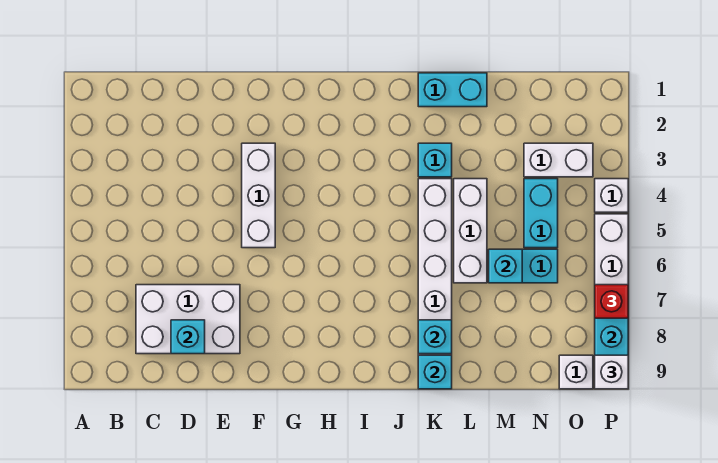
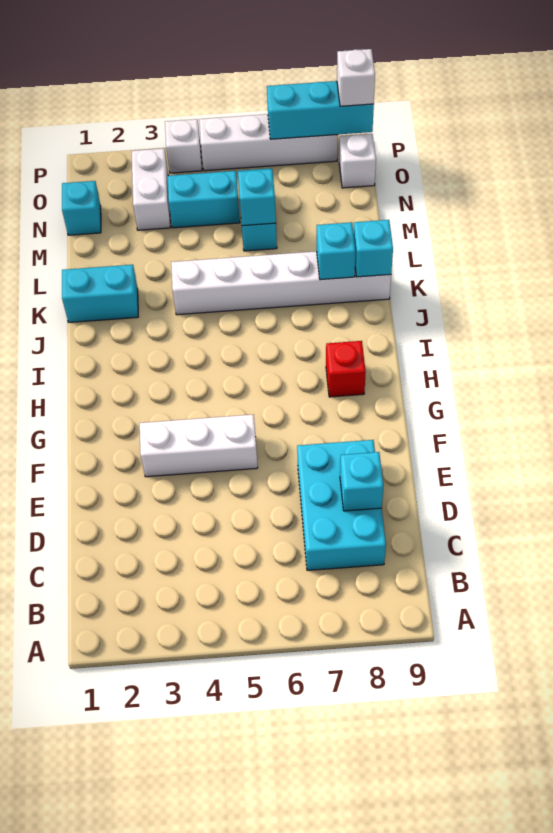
white brick C7:E8 level 1 -> cyan brick C7:E8 level 1
cyan brick K1:L1 level 1 -> cyan brick K1:K2 level 1
cyan brick K3 level 1 -> cyan brick N1 level 1
white brick L4:L6 level 1 -> none
red brick P7 level 3 -> red brick H8 level 1

